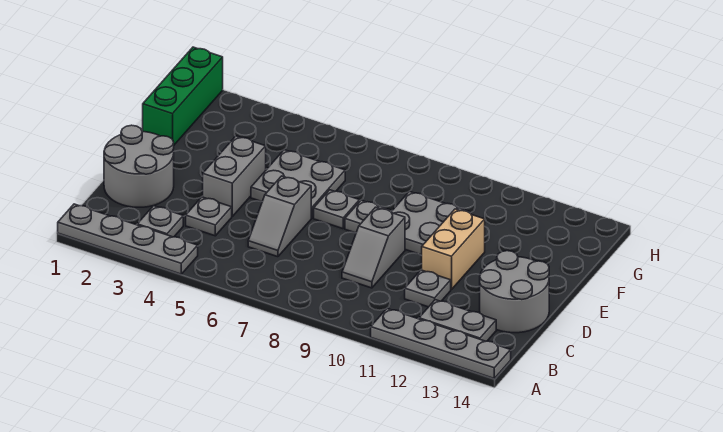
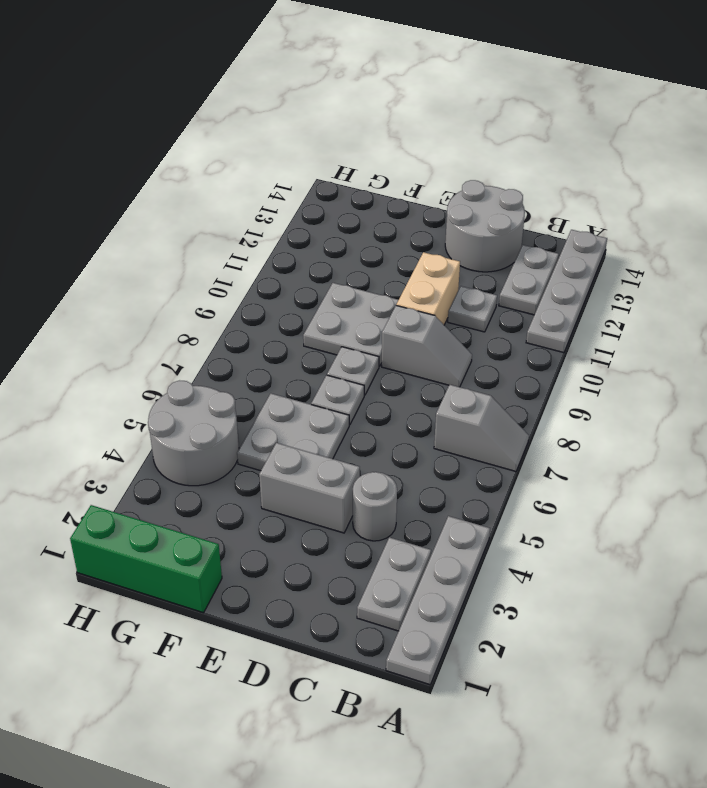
grey plate B3 level 1 -> grey plate B2:B3 level 1
grey round brick C1:D2 level 1 -> grey round brick G4:H5 level 1
grey plate C4 level 1 -> grey round brick C4 level 1
grey slope C6:D6 level 1 top D -> grey slope A7:B7 level 1 top B
tan brick D11:E11 level 1 -> tan brick D10:D11 level 1

